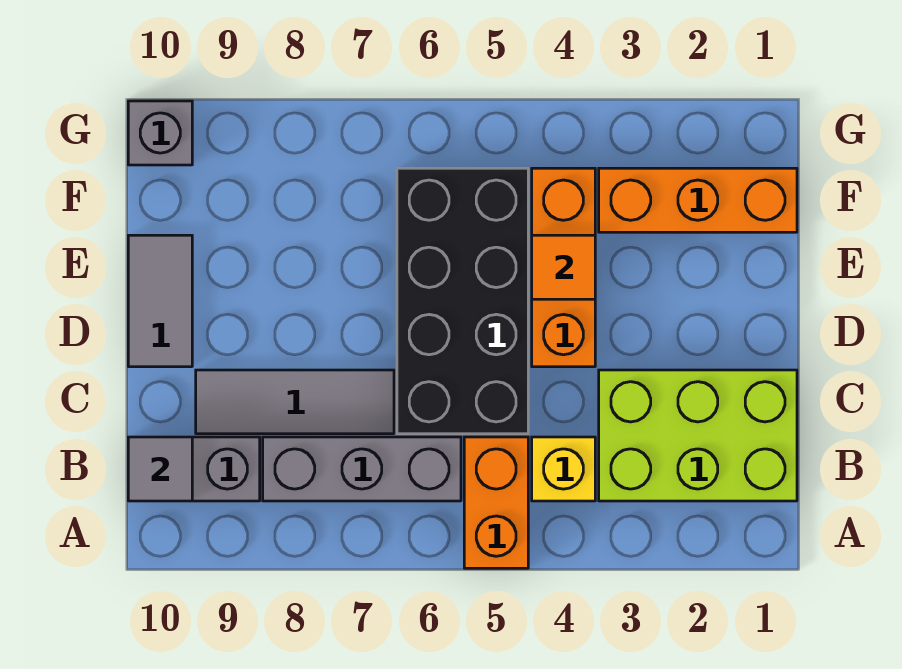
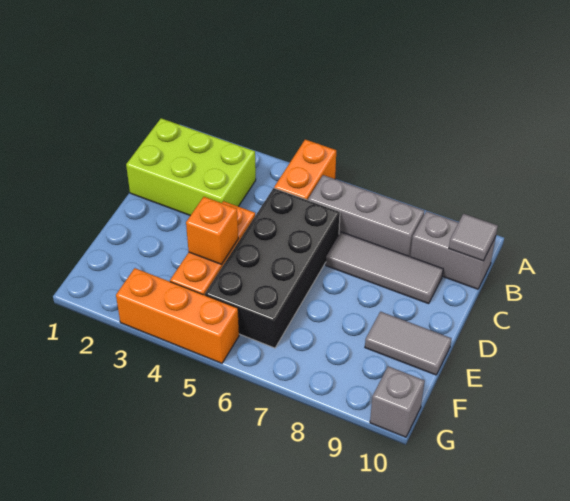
yellow brick B4 level 1 -> none
grey tile D10:E10 level 1 -> grey tile E9:E10 level 1
orange tile E4 level 2 -> orange brick E4 level 2
orange brick F1:F3 level 1 -> orange brick G3:G5 level 1

